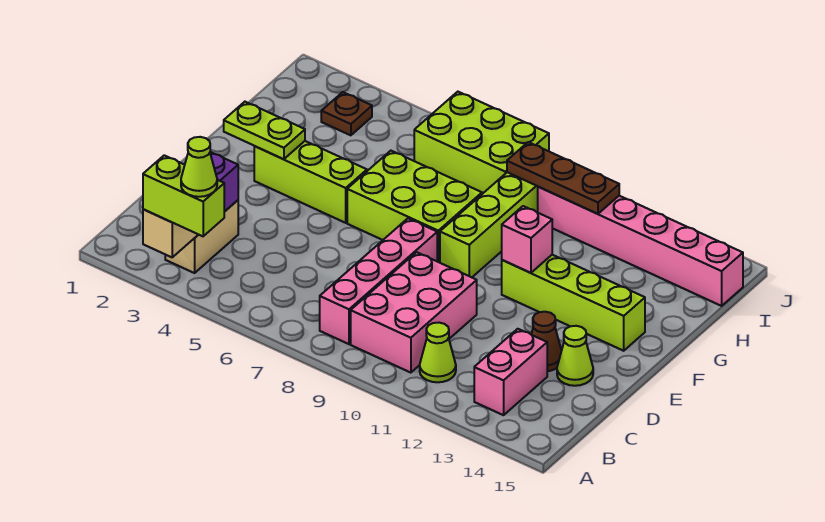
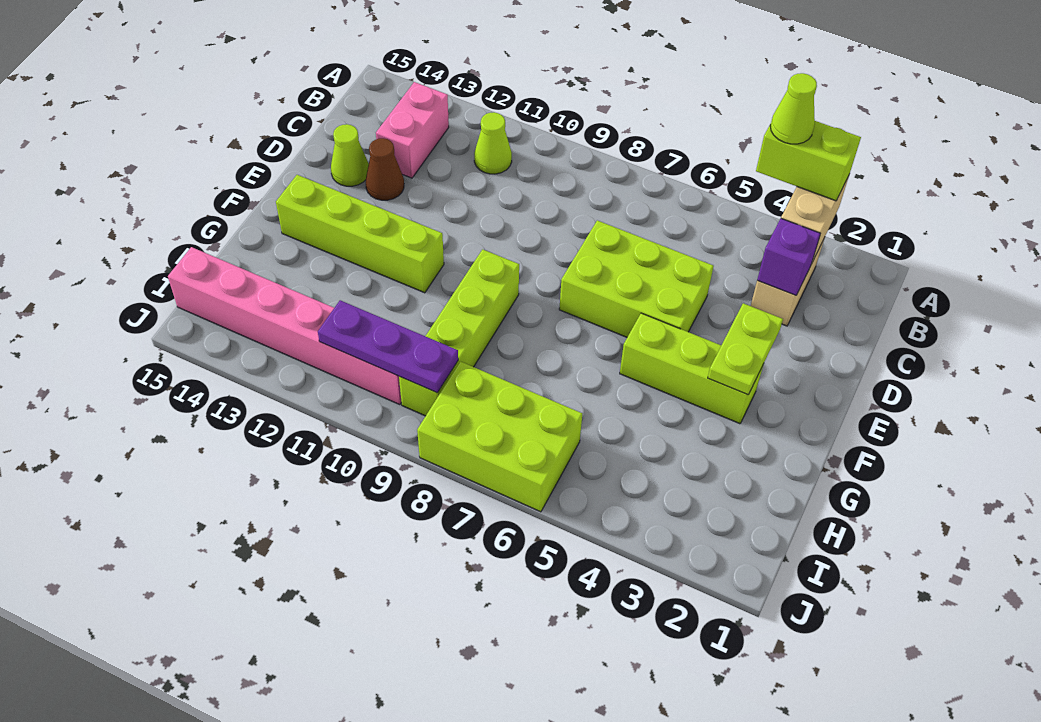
pink brick B8:E8 level 1 -> none
pink brick B9:D10 level 1 -> none
lime plate F2:F3 level 2 -> lime plate E3:F3 level 2
lime brick F6:G8 level 1 -> lime brick D5:E7 level 1
pink brick F11 level 2 -> none
brown plate I3 level 1 -> none
brown plate I9:I11 level 2 -> purple plate I9:I11 level 2

